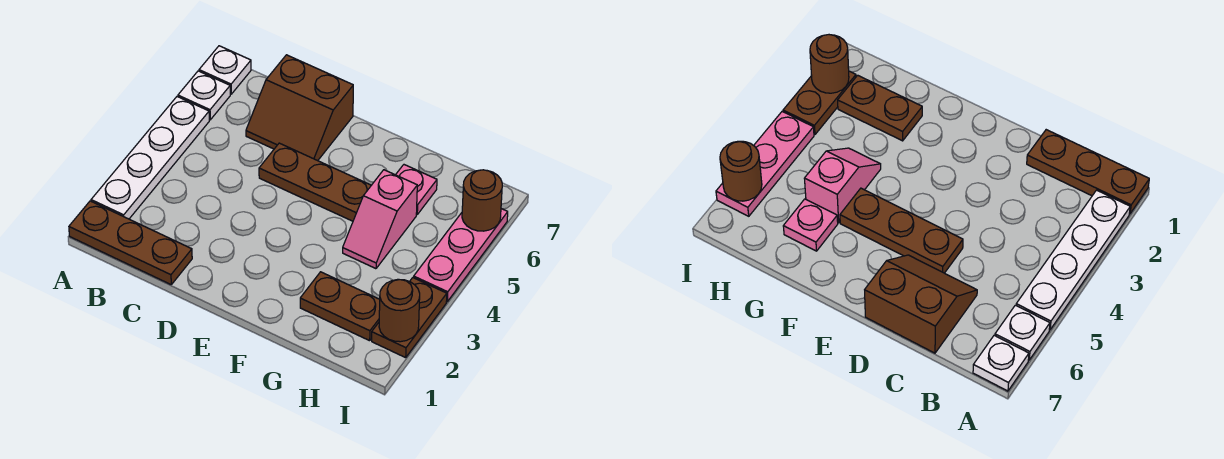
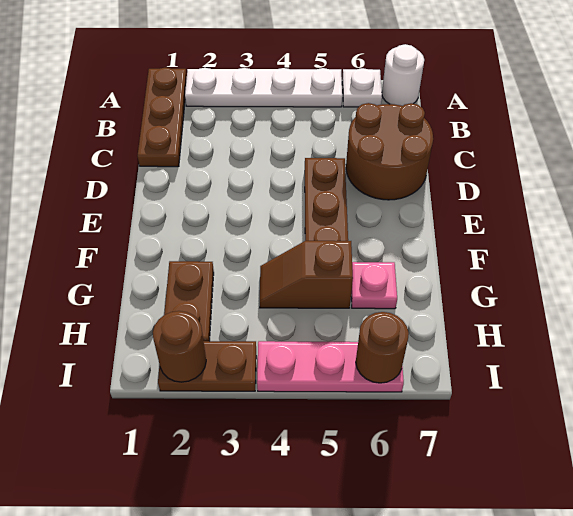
white plate A7 level 1 -> white round brick A7 level 1
brown slope C6:D7 level 1 top 7 -> brown round brick C6:D7 level 1
pink slope G4:G5 level 1 top 5 -> brown slope G4:G5 level 1 top 5

